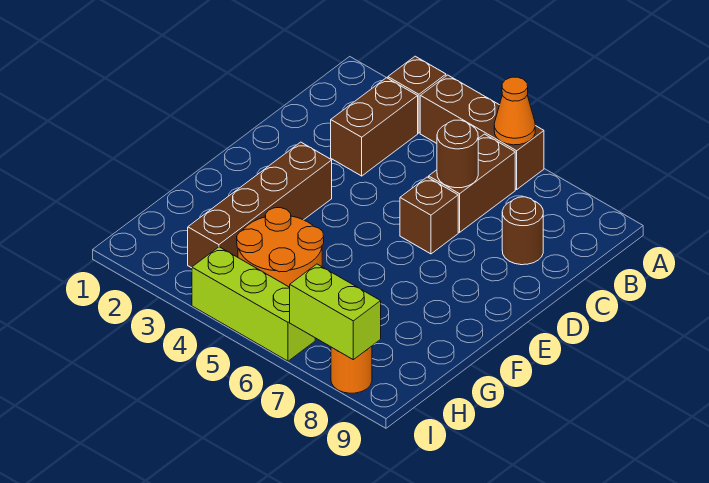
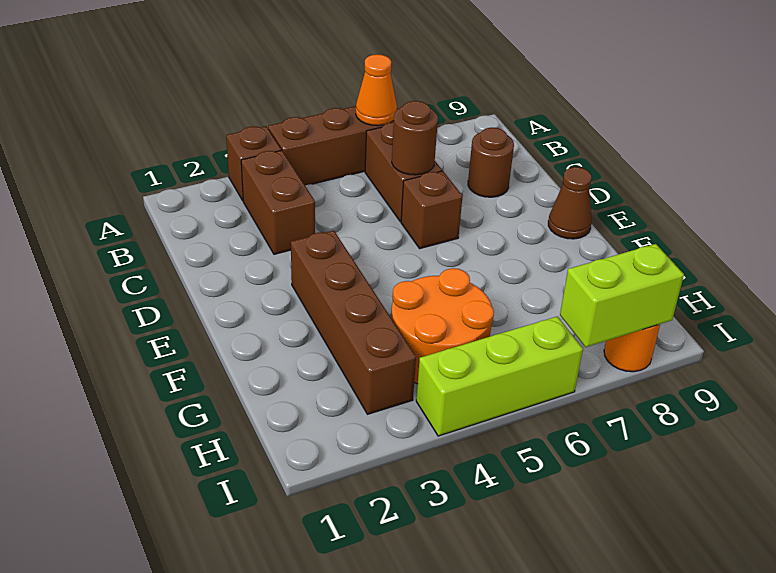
none -> brown cone E9 level 1

